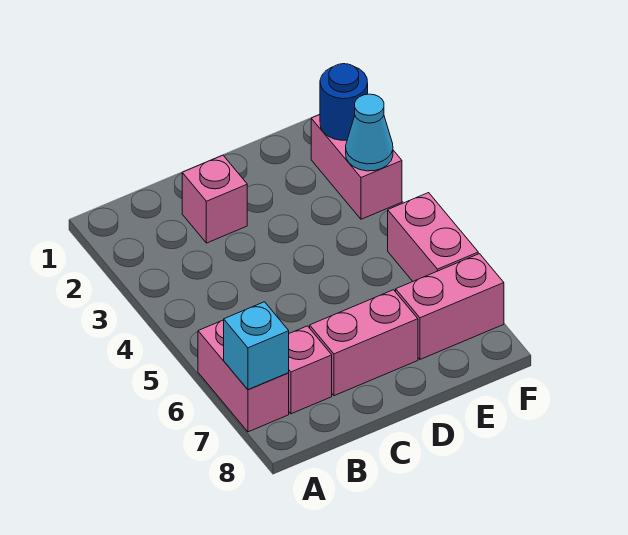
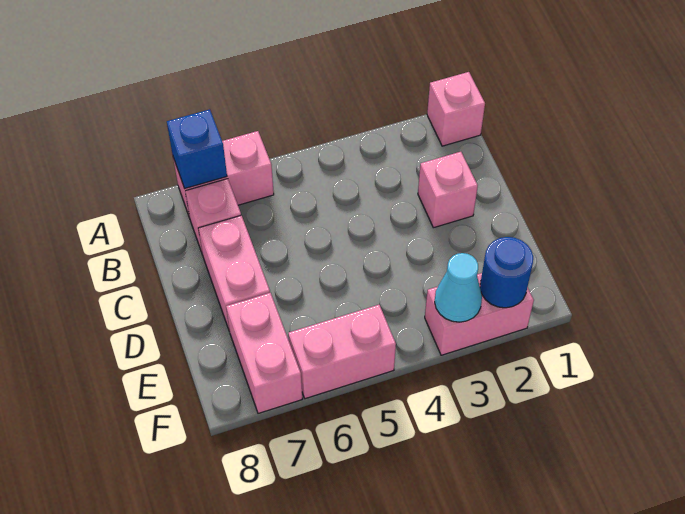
none -> pink brick A1 level 1
cyan brick A7 level 2 -> blue brick A7 level 2

